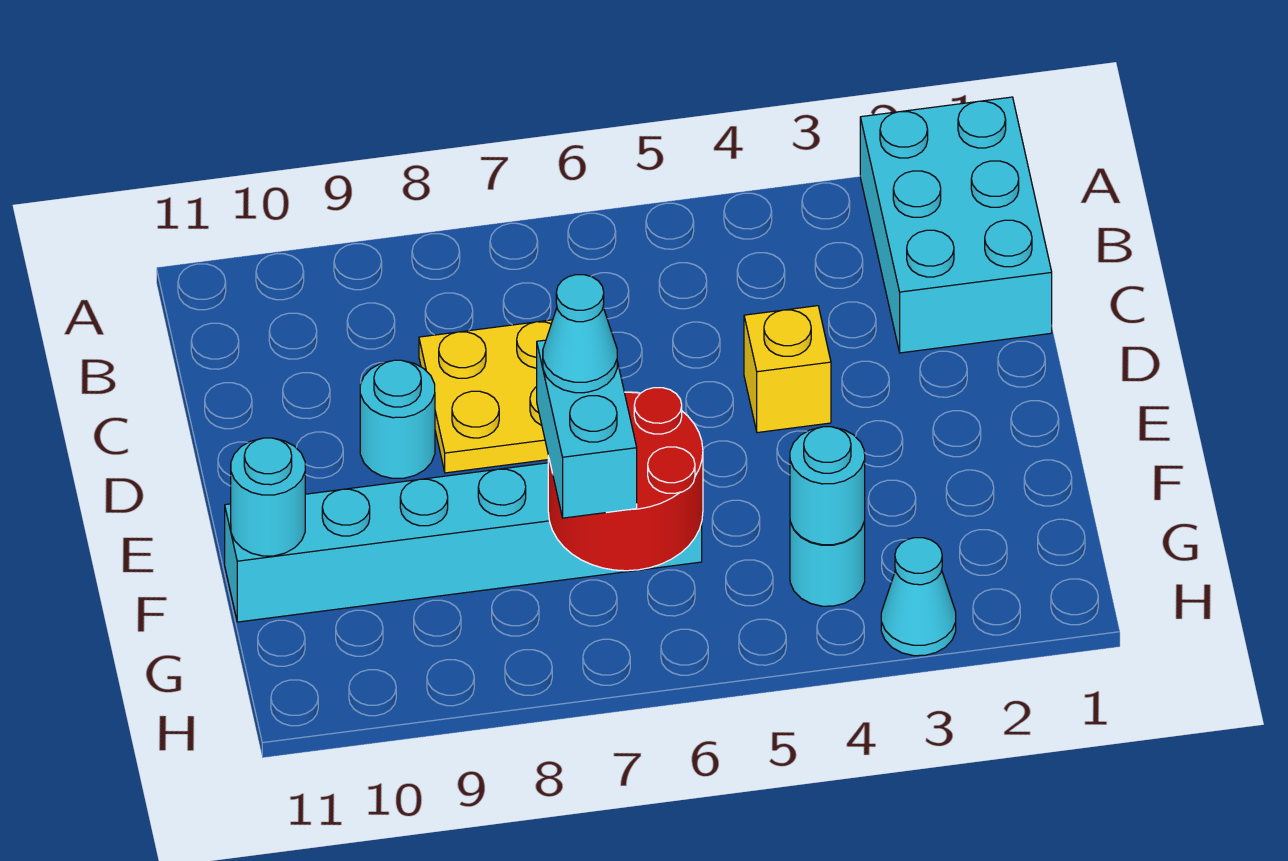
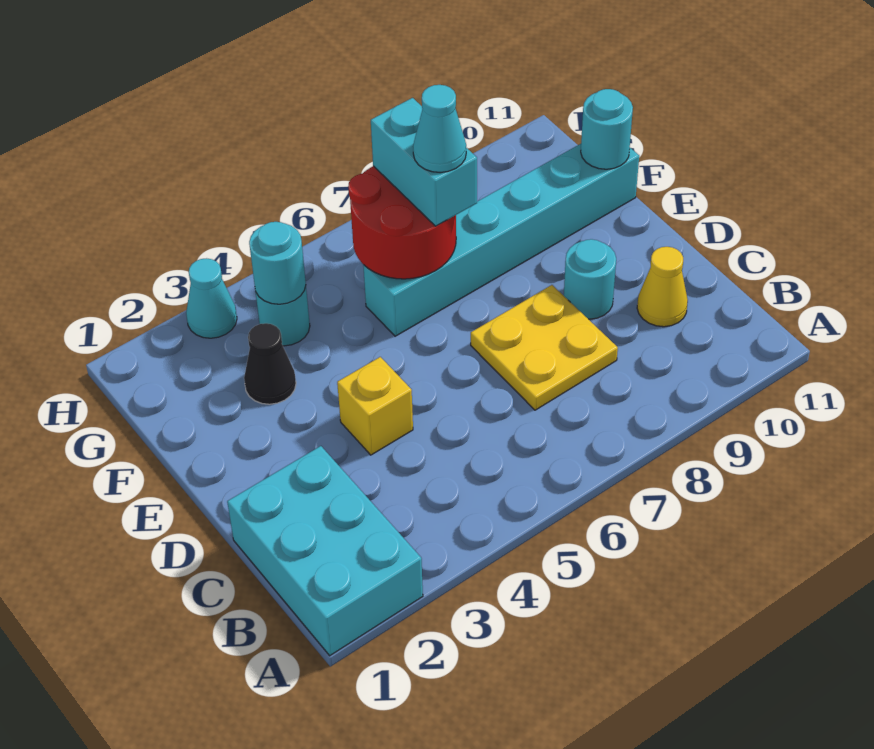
none -> yellow cone C10 level 1
none -> black cone F3 level 1

